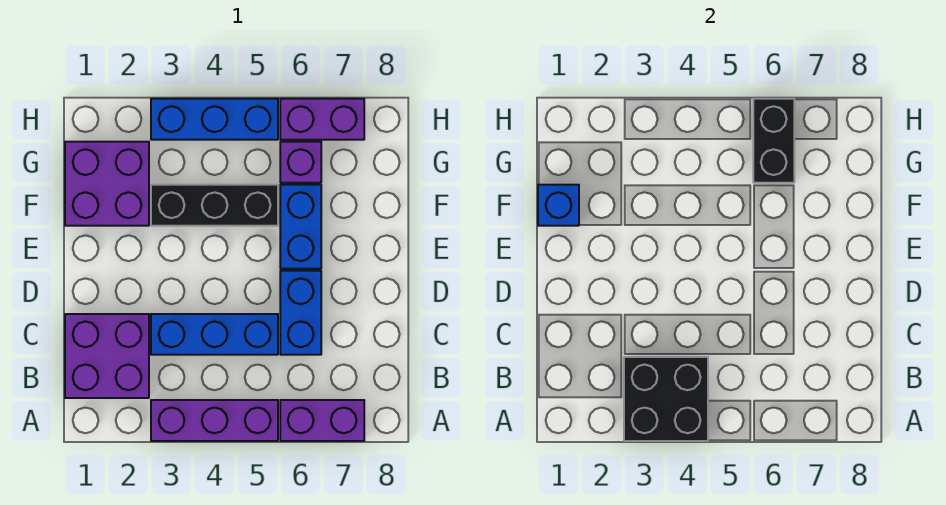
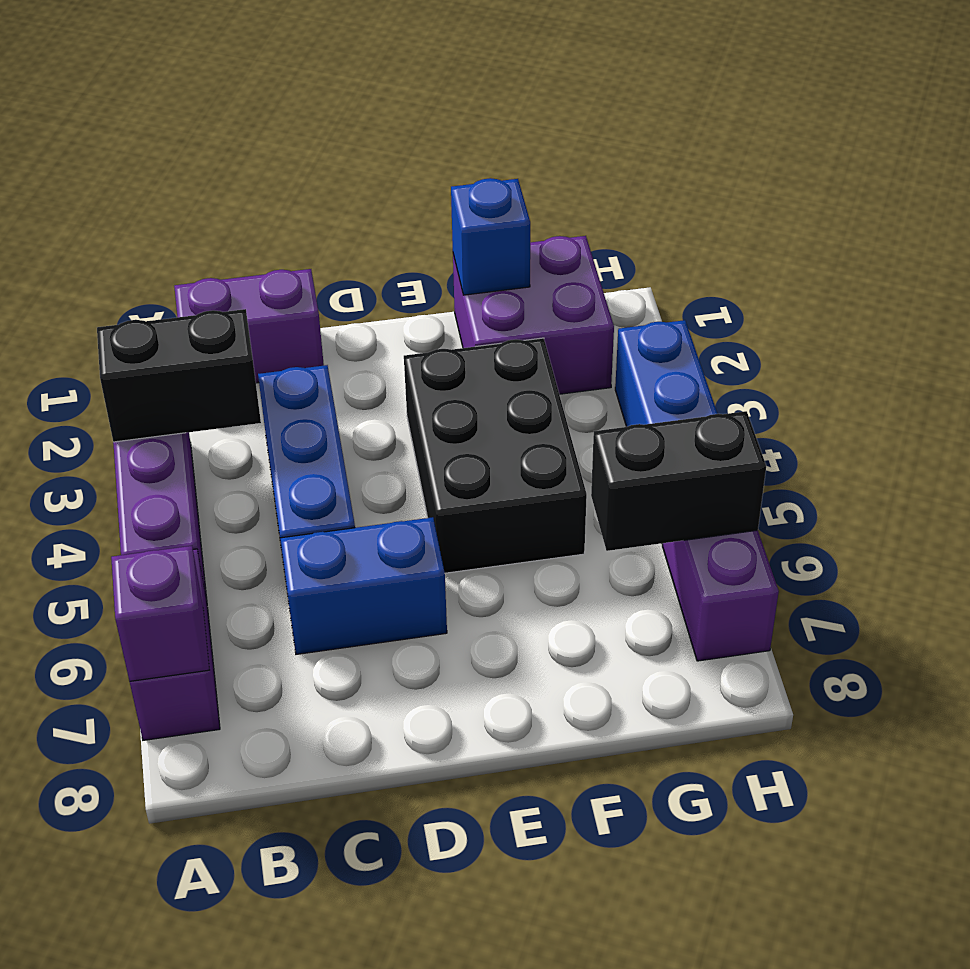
black brick A3:B4 level 2 -> black brick A3:B3 level 2
purple brick B1:C2 level 1 -> purple brick B1:C1 level 1
blue brick E6:F6 level 1 -> none
black brick F3:F5 level 1 -> black brick E3:F5 level 1
purple brick G6 level 1 -> purple brick A7 level 2

